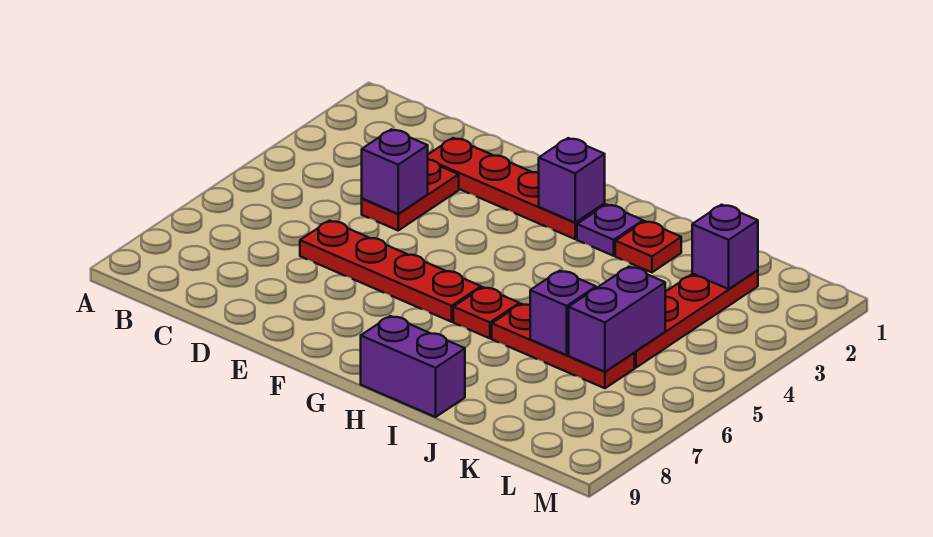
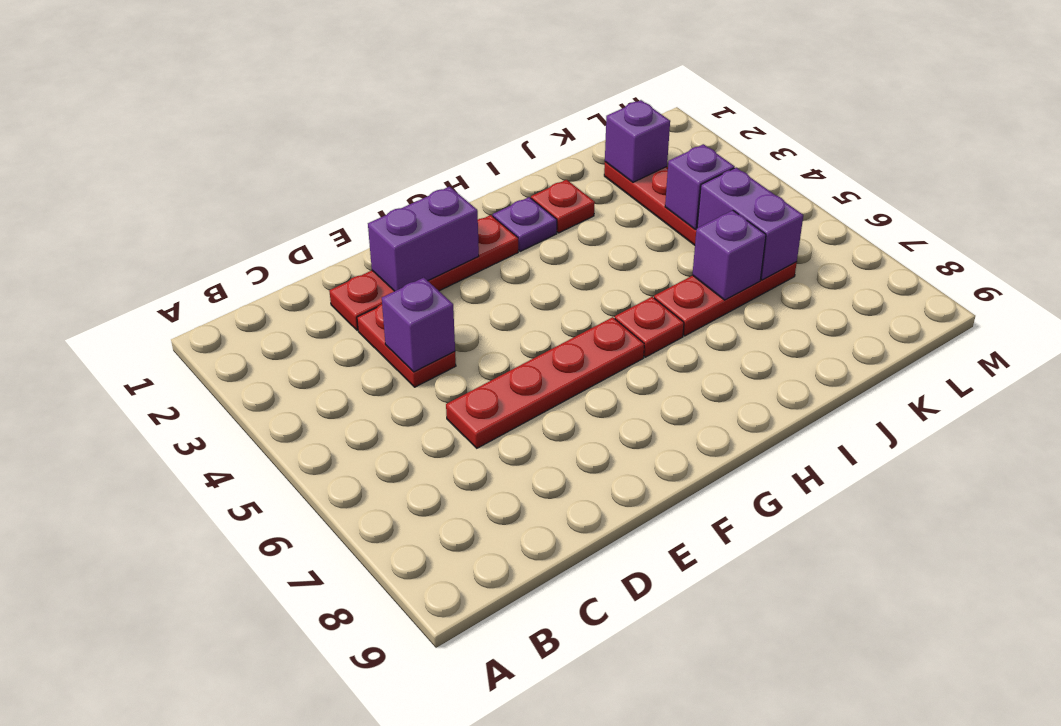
purple brick G2 level 2 -> purple brick K4 level 2
purple brick H9:I9 level 1 -> purple brick E2:F2 level 2

